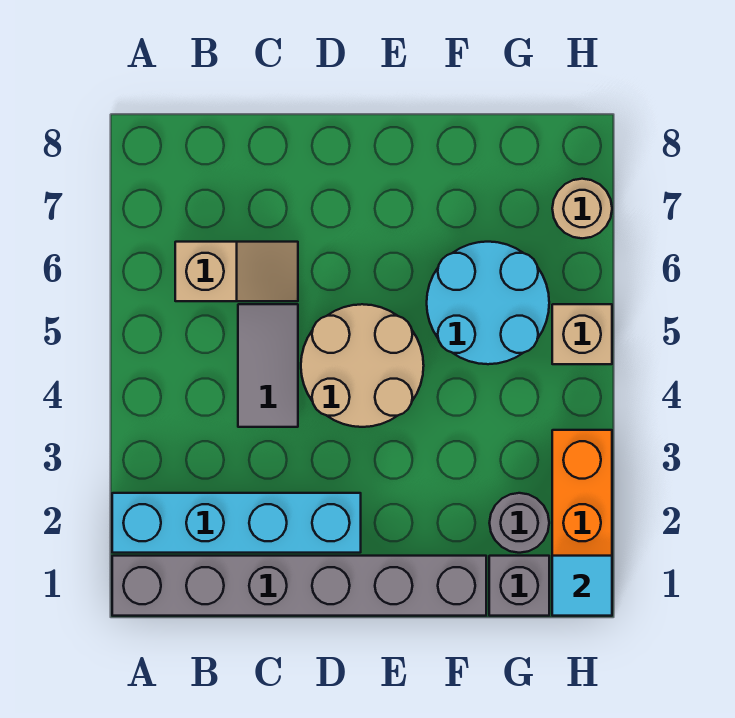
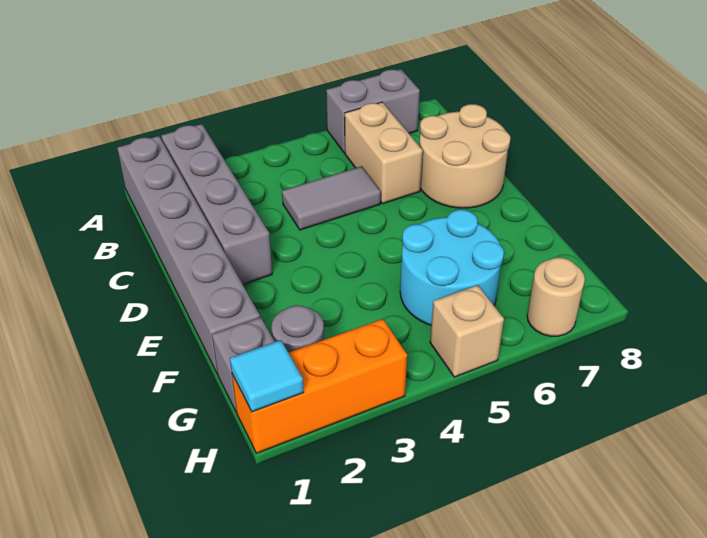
cyan brick A2:D2 level 1 -> grey brick A2:D2 level 1
none -> grey brick A6:A7 level 1
tan slope B6:C6 level 1 top B -> tan brick B6:C6 level 1
tan round brick D4:E5 level 1 -> tan round brick C7:D8 level 1

